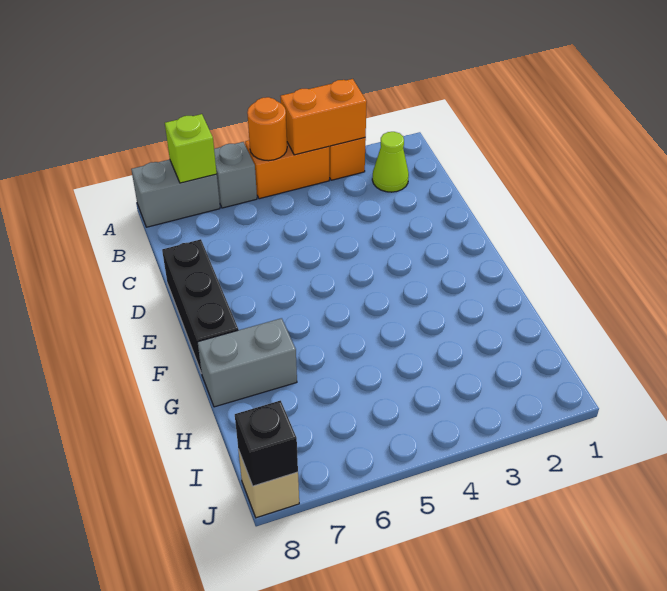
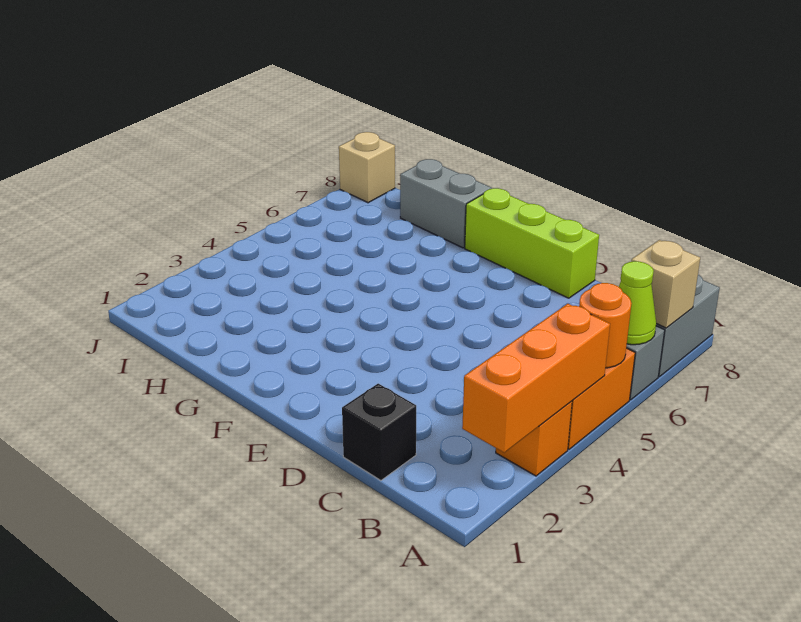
orange brick A3:A4 level 2 -> orange brick A2:A4 level 2
lime brick A7 level 2 -> tan brick A7 level 2
lime cone B2 level 1 -> lime cone A6 level 2
black brick D8:F8 level 1 -> lime brick D8:F8 level 1
grey brick G7:G8 level 1 -> grey brick G8:H8 level 1
black brick J8 level 2 -> black brick C1 level 1

